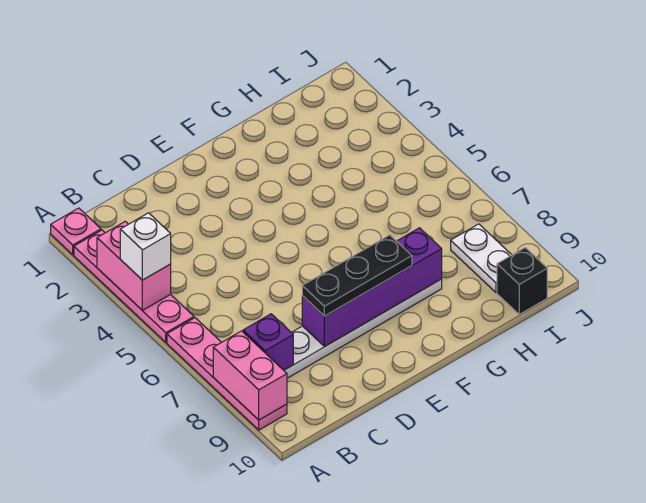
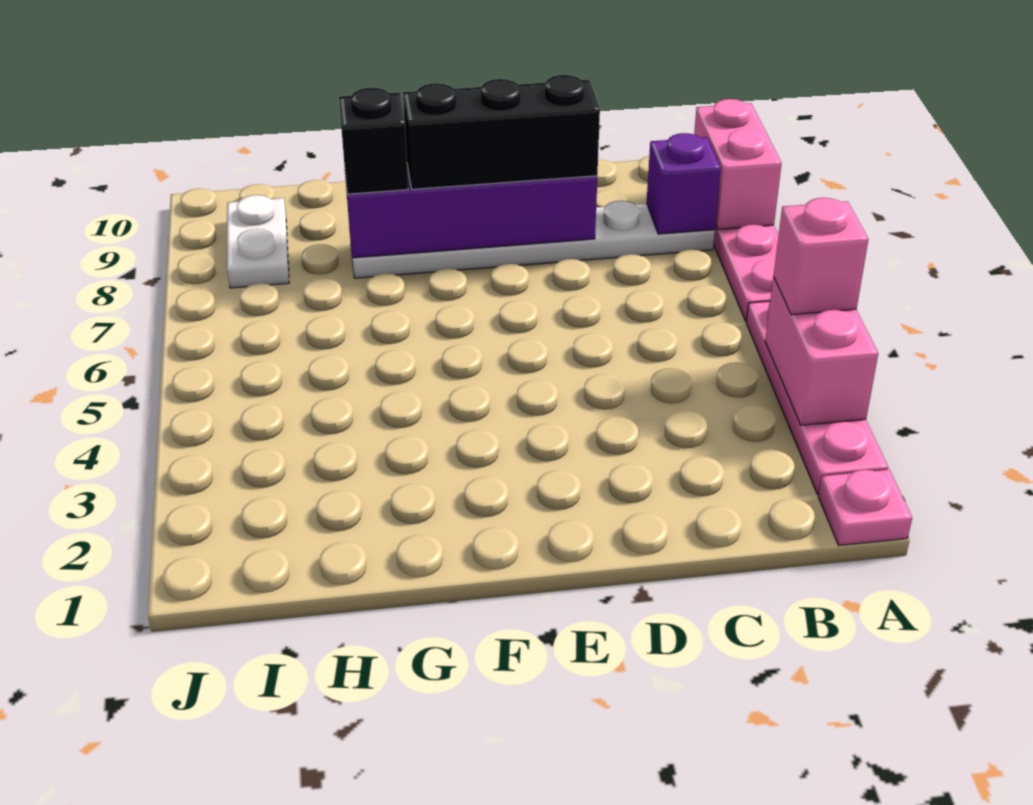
white brick A4 level 3 -> pink brick A4 level 3
black plate D8:F8 level 3 -> black brick D8:F8 level 3
black brick I10 level 1 -> black brick G8 level 3

